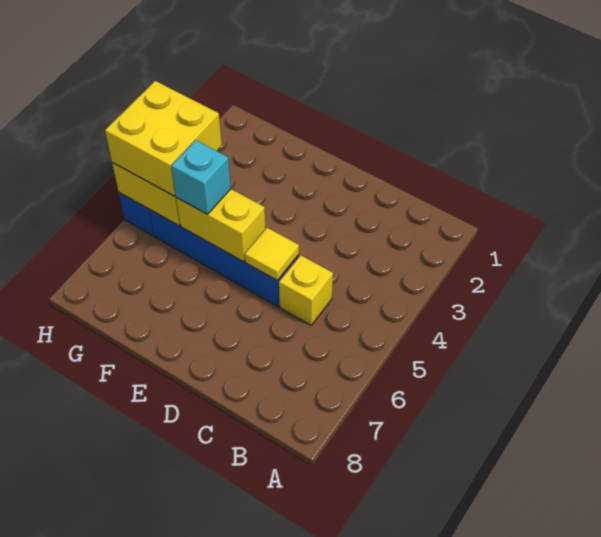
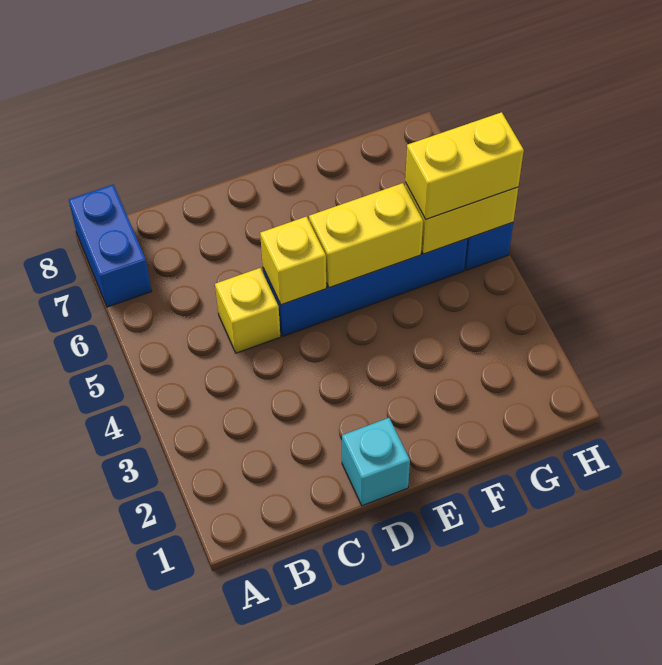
none -> blue brick A7:A8 level 1
yellow tile D5 level 2 -> yellow brick D5 level 2
cyan brick F5 level 3 -> cyan brick D1 level 1
yellow brick G4:H5 level 3 -> yellow brick G5:H5 level 3

